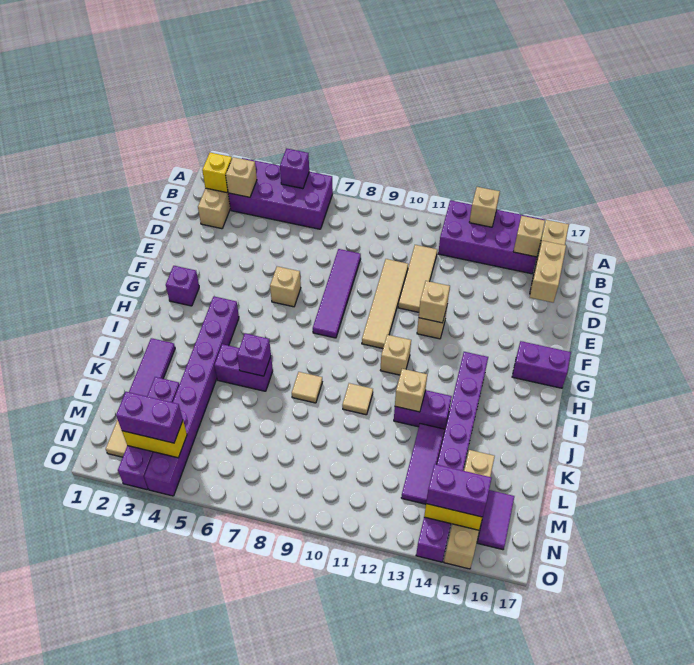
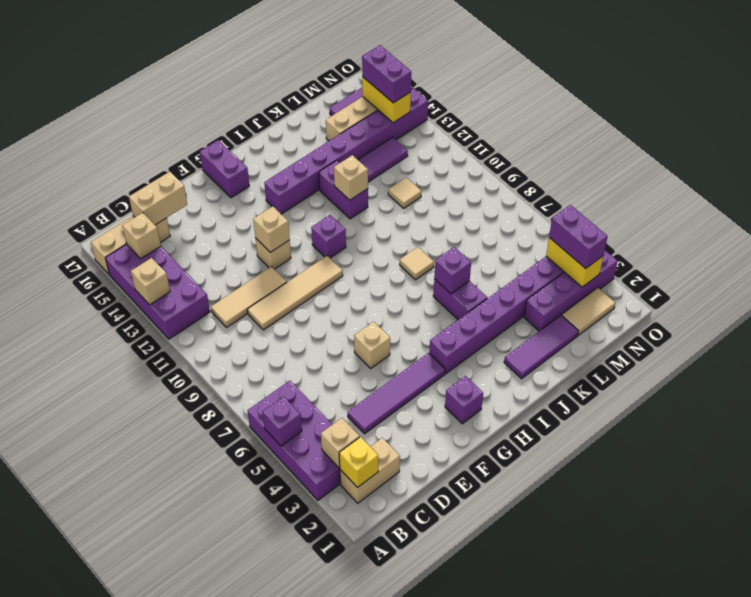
purple tile D8:G8 level 1 -> purple tile D4:G4 level 1
tan brick H11 level 1 -> purple brick H11 level 1
tan tile J10 level 1 -> tan tile L11 level 1

